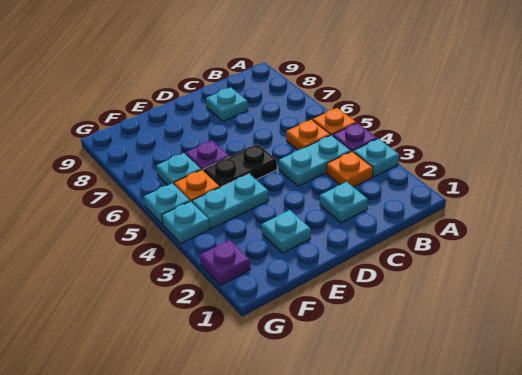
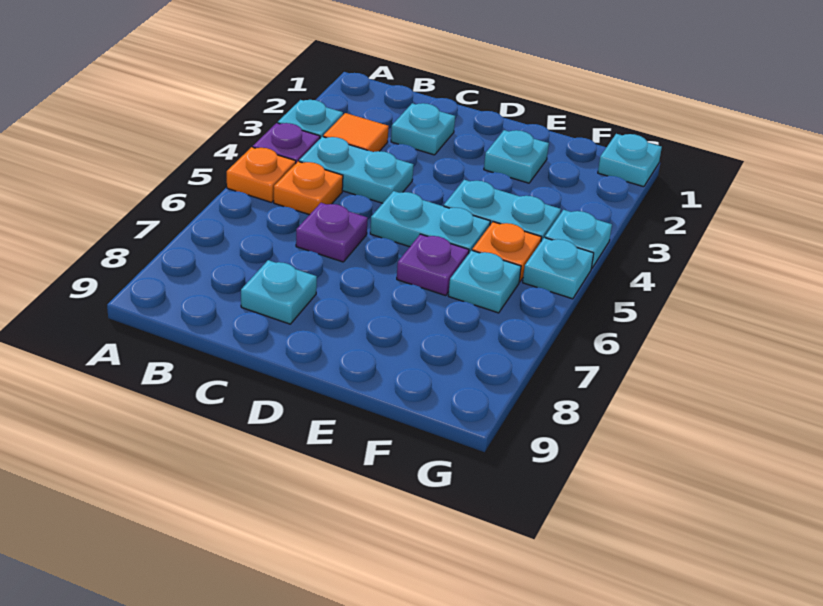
orange plate B3 level 1 -> orange tile B3 level 1
black plate D5:E5 level 1 -> cyan plate D5:E5 level 1
none -> cyan plate G1 level 1
purple plate G2 level 1 -> purple plate C6 level 1

